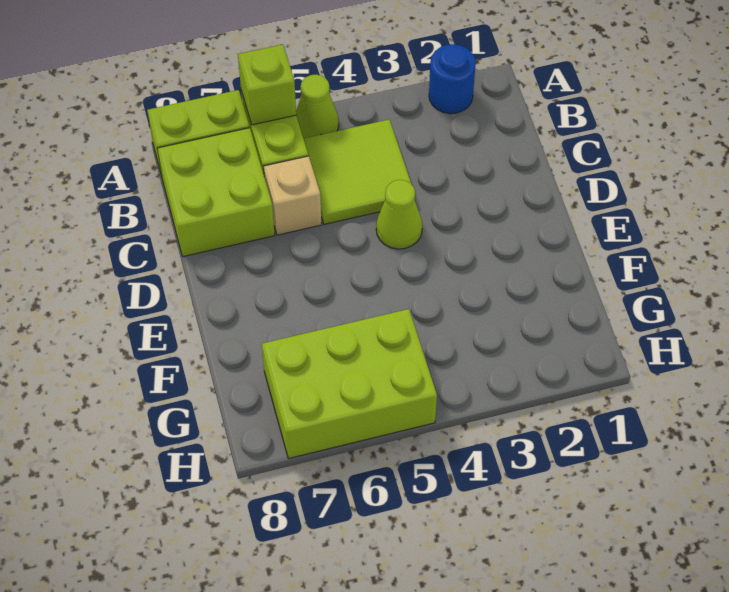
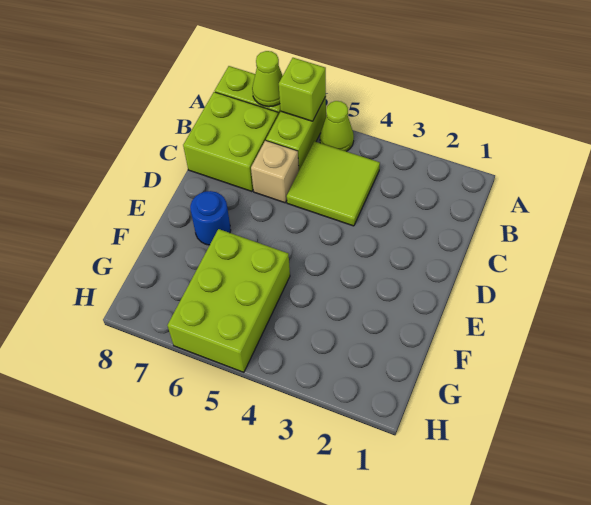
blue round brick A2 level 1 -> blue round brick E7 level 1
lime cone D4 level 1 -> lime cone A7 level 2
lime brick G5:H7 level 1 -> lime brick F5:H6 level 1

